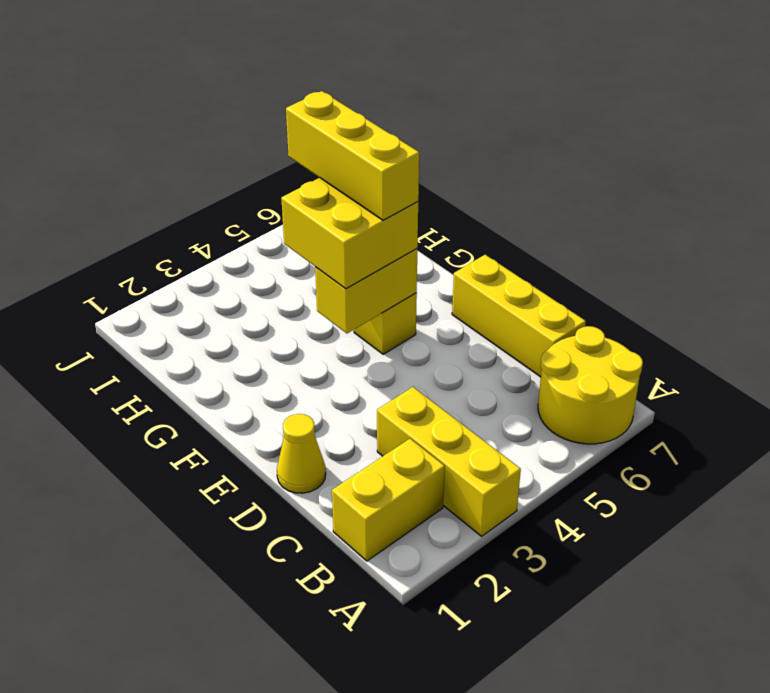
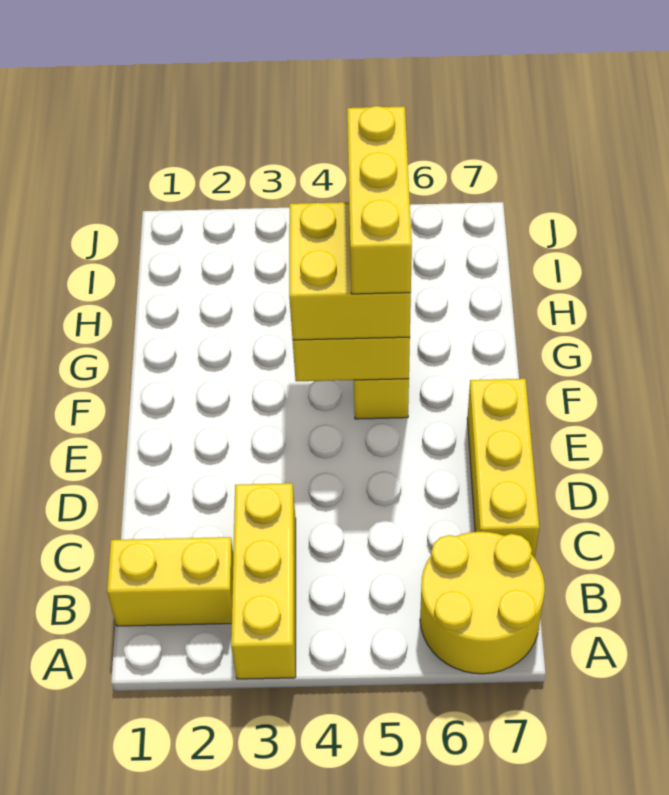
yellow cone D1 level 1 -> none

